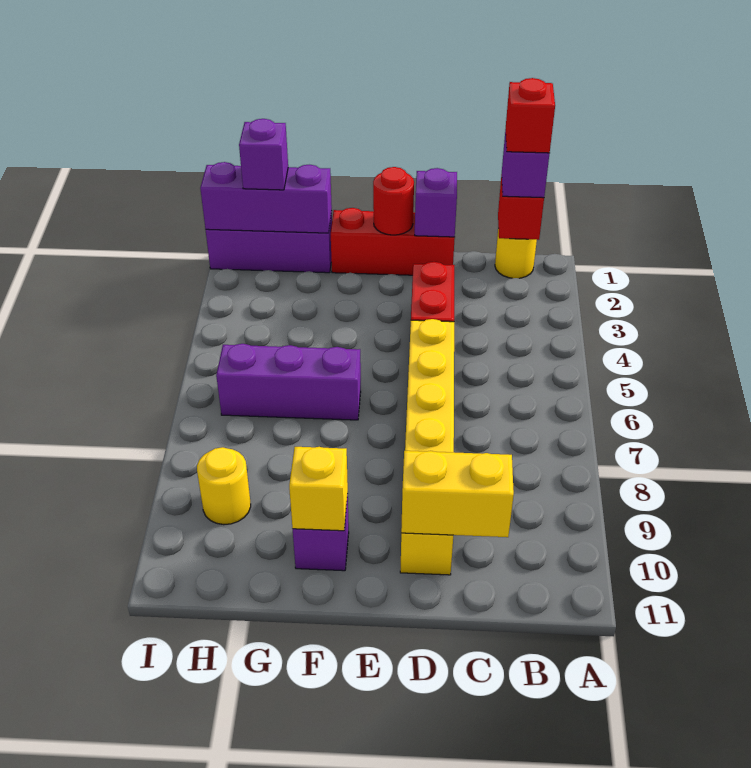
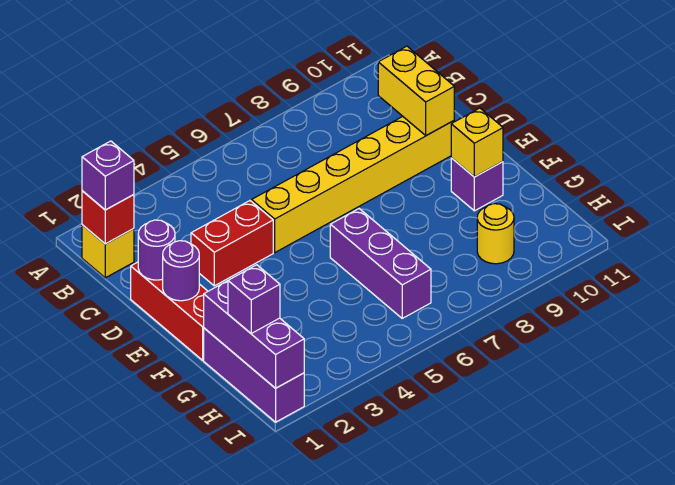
yellow round brick B1 level 1 -> yellow brick B1 level 1
red brick B1 level 4 -> none
purple brick D1 level 2 -> purple round brick D1 level 2
red round brick E1 level 2 -> purple round brick E1 level 2

